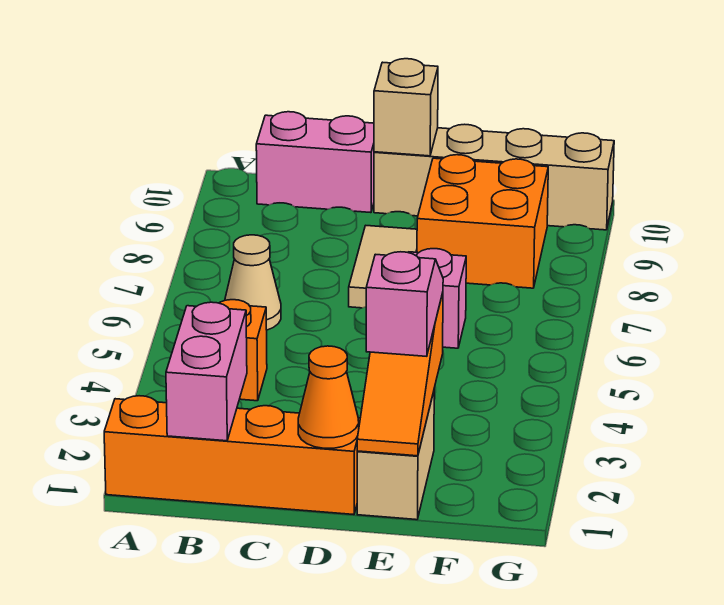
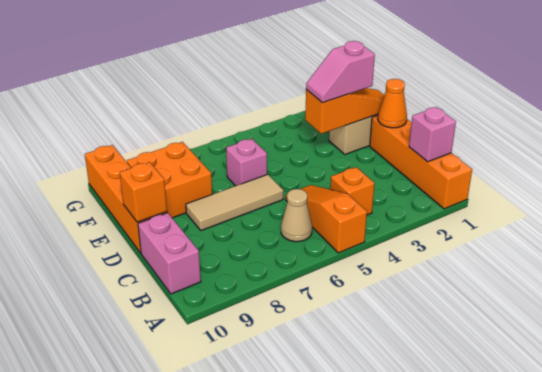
none -> orange slope A5:C5 level 1 top A
pink brick B1:B2 level 2 -> pink brick B1 level 2
tan tile D7:D8 level 1 -> tan tile D6:D8 level 1
tan brick D10:G10 level 1 -> orange brick D10:G10 level 1
tan brick D10 level 2 -> orange brick D10 level 2

